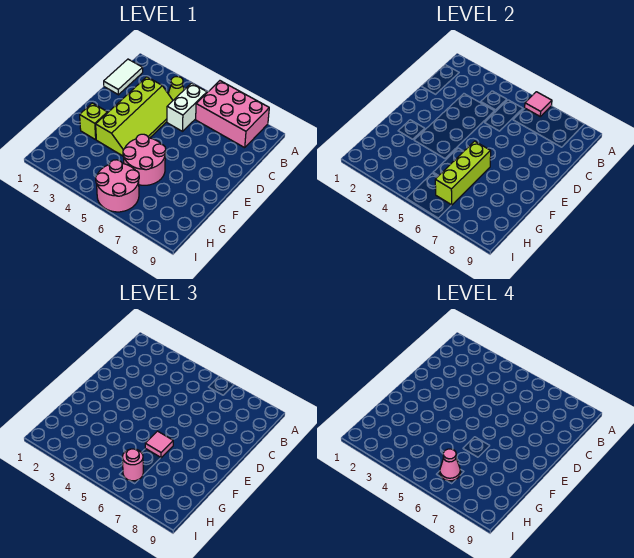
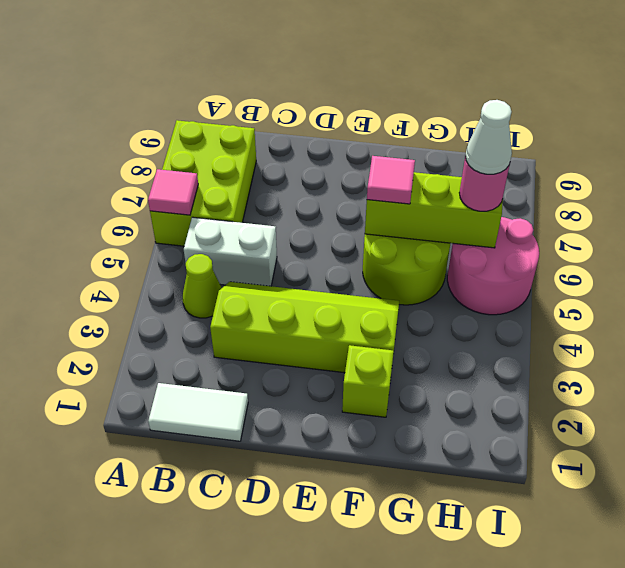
pink brick A6:B8 level 1 -> lime brick A6:B8 level 1
pink round brick F5:G6 level 1 -> lime round brick F5:G6 level 1
pink cone H6 level 4 -> white cone H6 level 4

